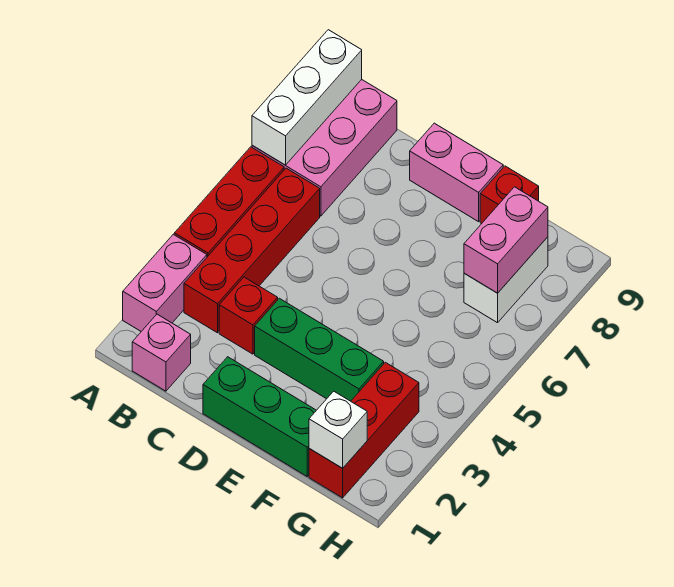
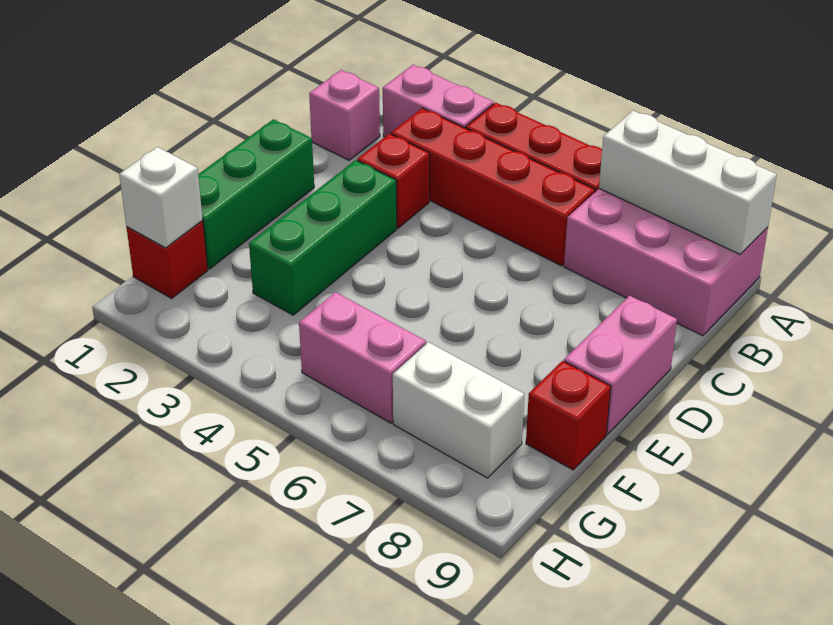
red brick G1:G3 level 1 -> red brick G1 level 1
pink brick G7:G8 level 2 -> pink brick G5:G6 level 1

